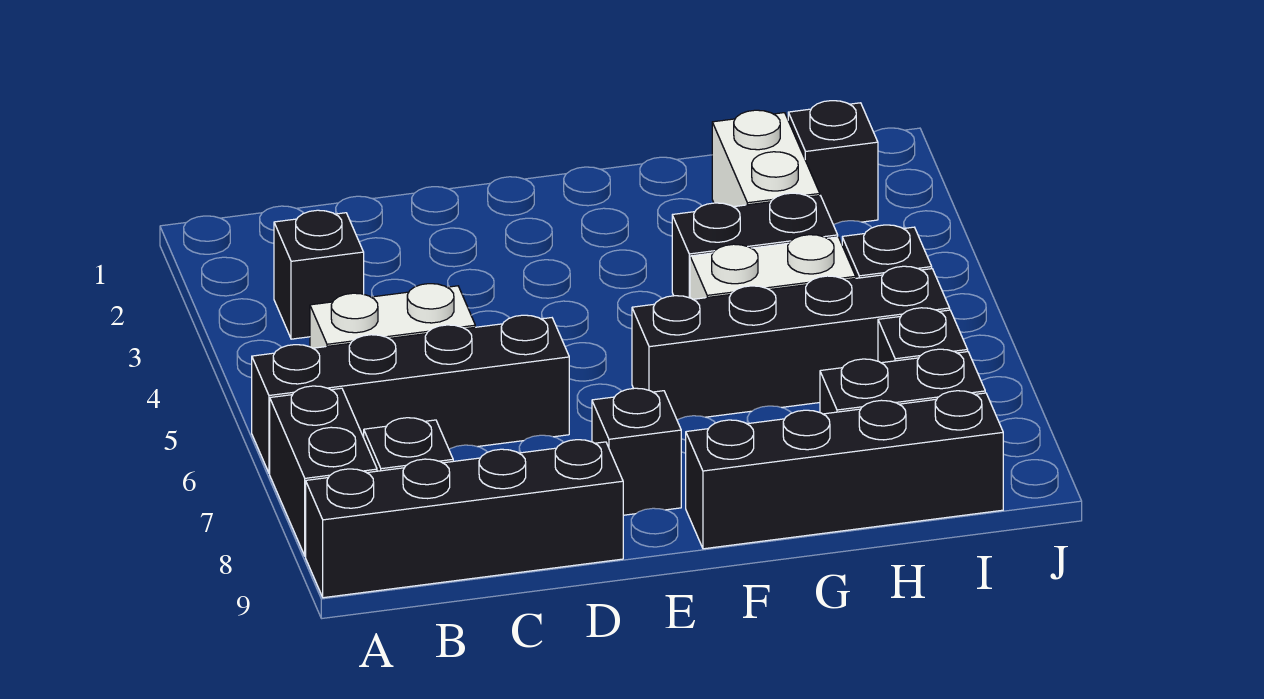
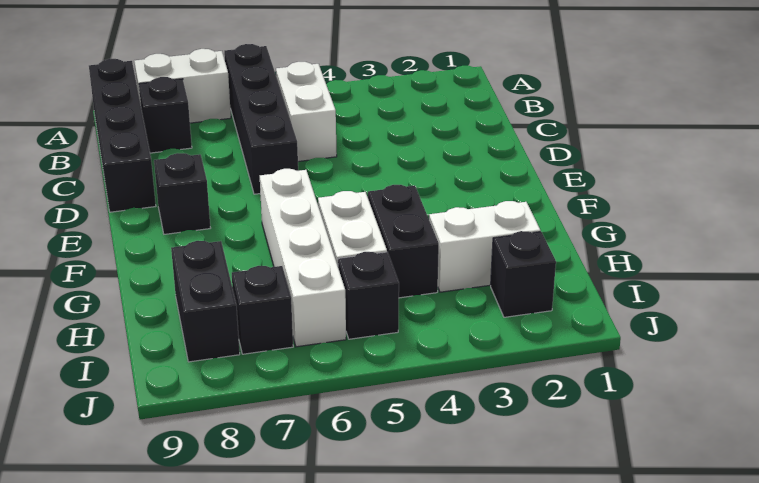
black brick A7:A8 level 1 -> white brick A7:A8 level 1
black brick B3 level 1 -> none
black brick F6:I6 level 1 -> white brick F6:I6 level 1
black brick F9:I9 level 1 -> none

